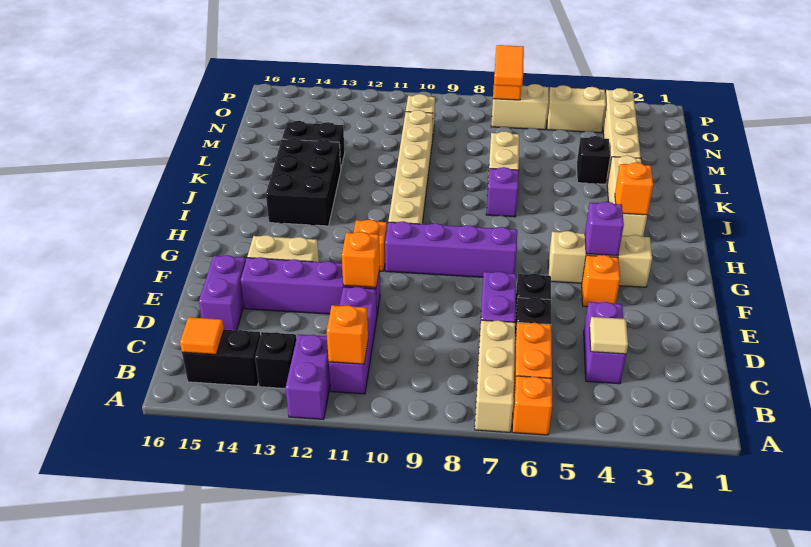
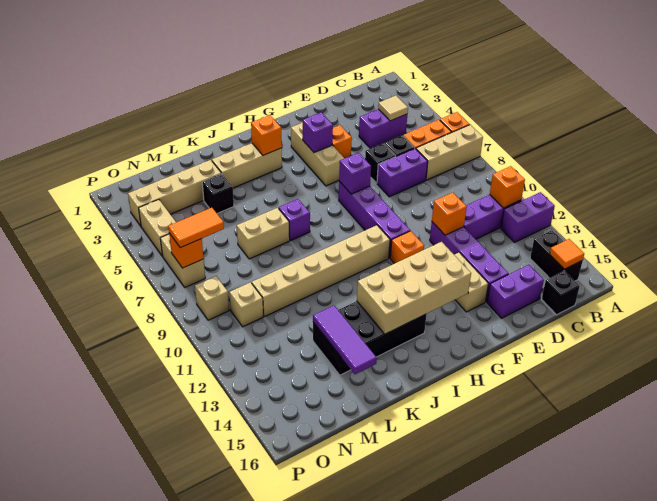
black brick B13 level 1 -> black brick C16 level 1
none -> purple brick G7 level 2
none -> tan brick G13:J14 level 2
none -> purple tile L13:L15 level 2
none -> tan brick O9 level 1

